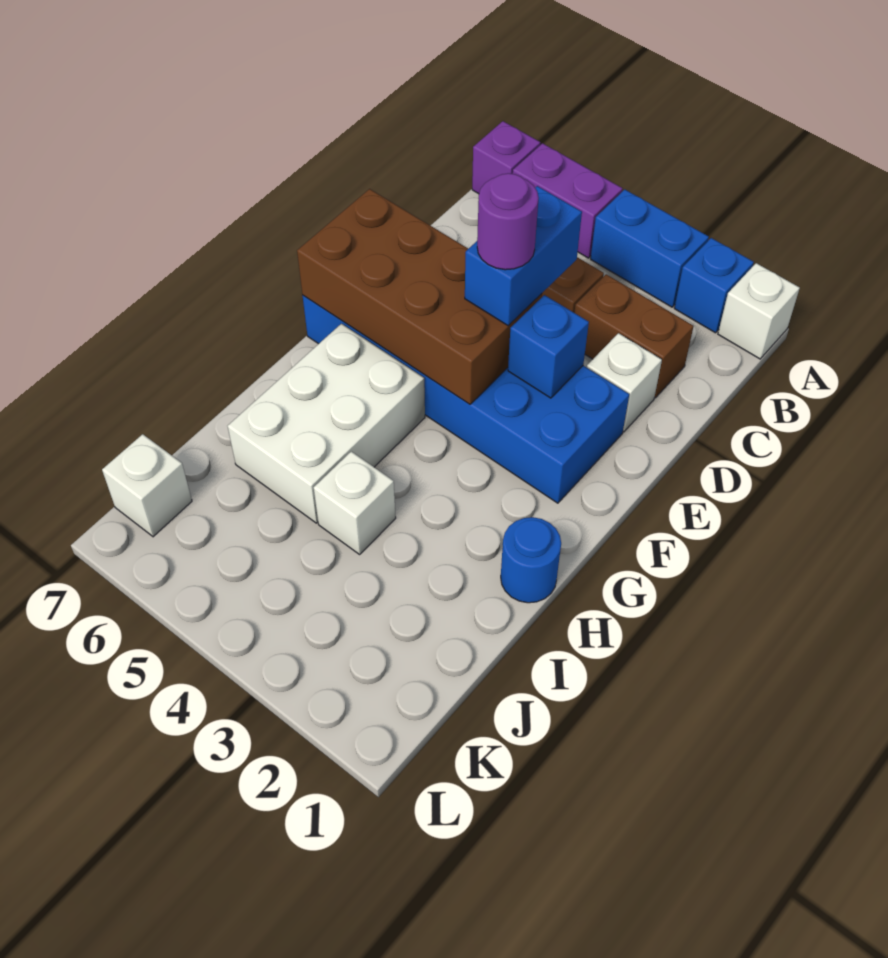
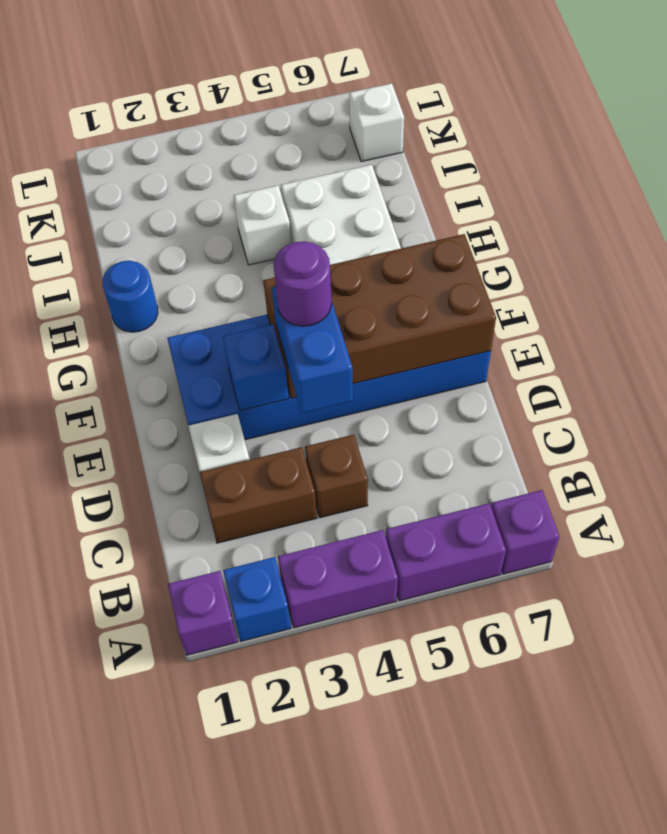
white brick A1 level 1 -> purple brick A1 level 1
blue brick A3:A4 level 1 -> purple brick A3:A4 level 1

